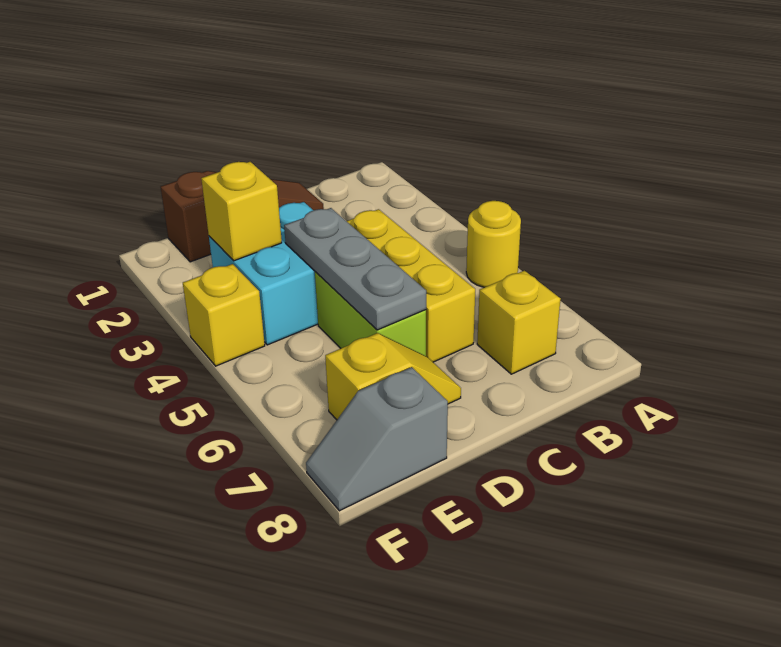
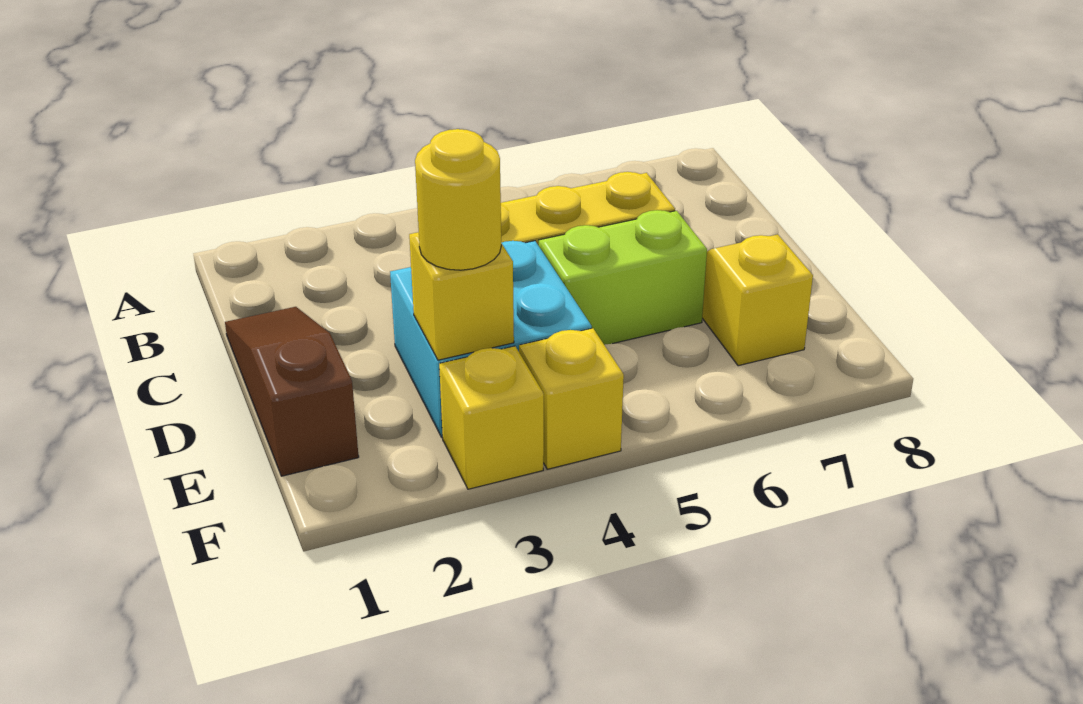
yellow round brick A5 level 1 -> yellow round brick E3 level 3
yellow brick B7 level 1 -> yellow brick F3 level 1
grey plate D4:D6 level 2 -> none
grey slope E8:F8 level 1 top E -> none

